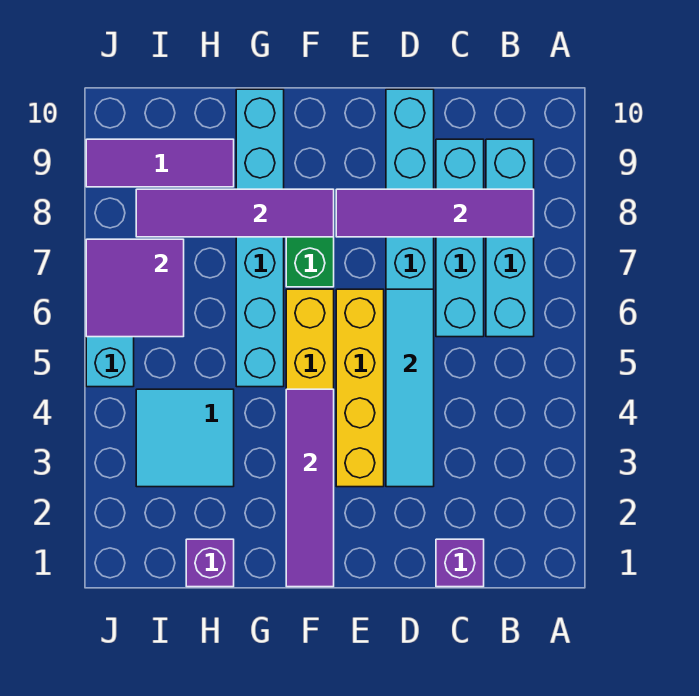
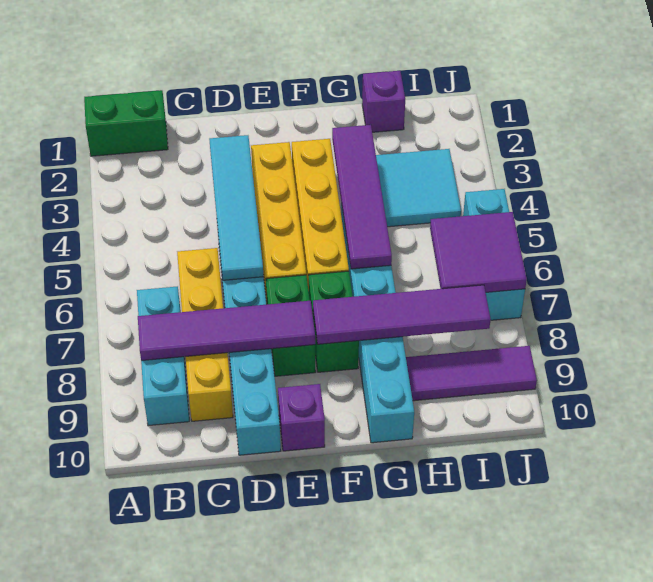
none -> green brick A1:B1 level 1
cyan brick B6:B9 level 1 -> cyan brick B7:B9 level 1
purple brick C1 level 1 -> purple brick E10 level 1
cyan brick C6:C9 level 1 -> yellow brick C6:C9 level 1
none -> green brick E7:E8 level 1
purple tile F1:F4 level 2 -> purple tile G3:G6 level 2

